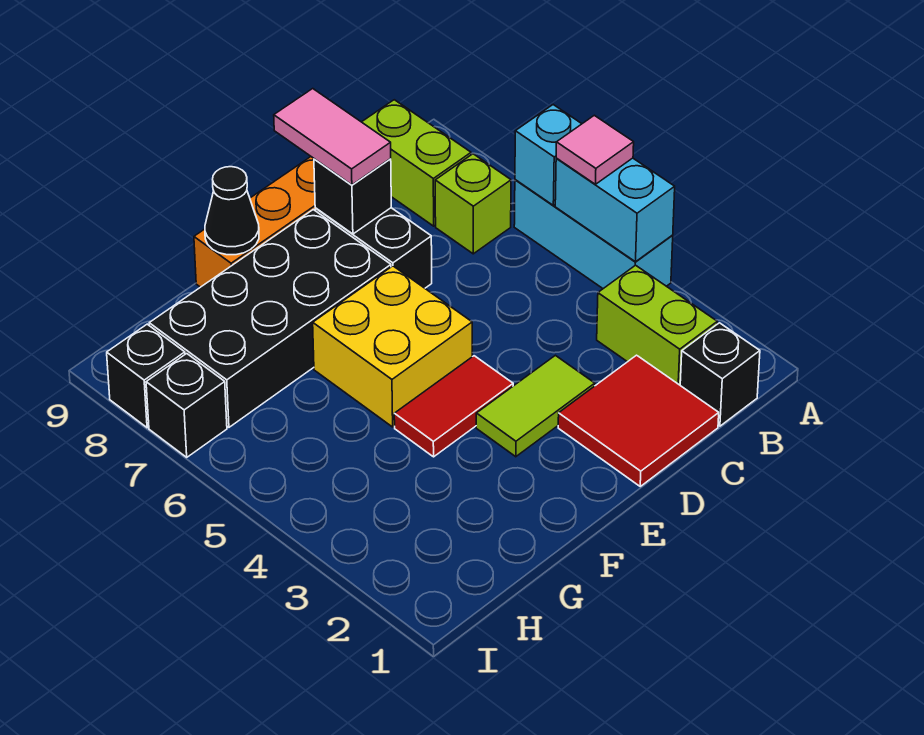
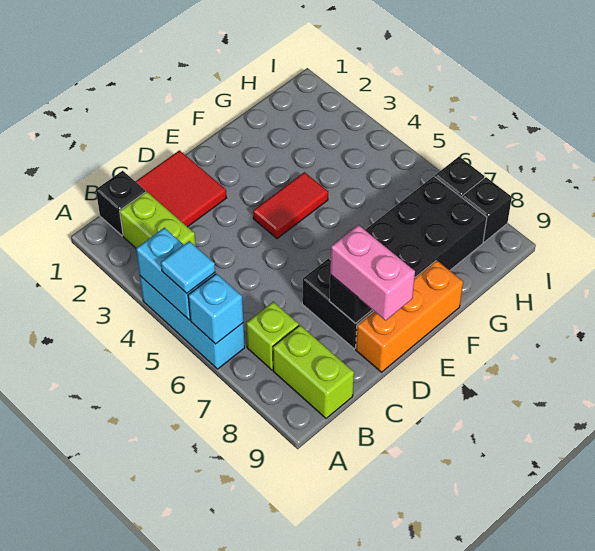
pink tile A5 level 3 -> cyan tile A5 level 3
lime tile D3:E3 level 1 -> none
pink tile D8:D9 level 3 -> pink brick D8:D9 level 3
yellow brick E5:F6 level 1 -> none
black cone F9 level 2 -> none

